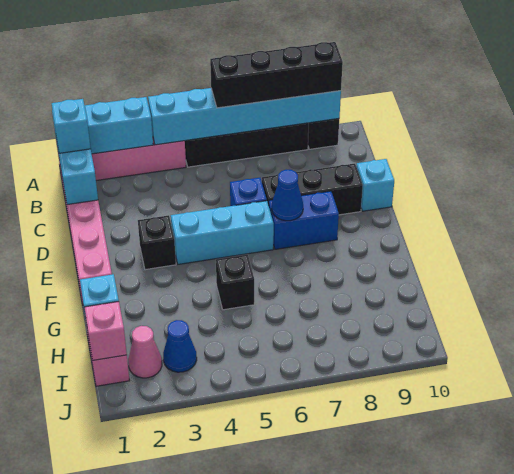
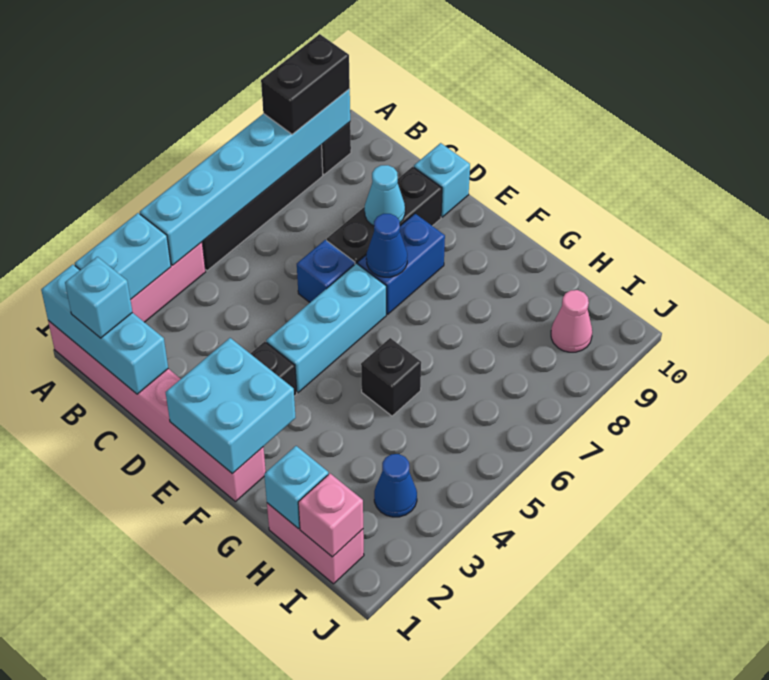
black brick A6:A9 level 3 -> black brick A8:A9 level 3
none -> cyan cone D8 level 2
none -> cyan brick E1:F2 level 2
pink cone I2 level 1 -> pink cone I9 level 1

